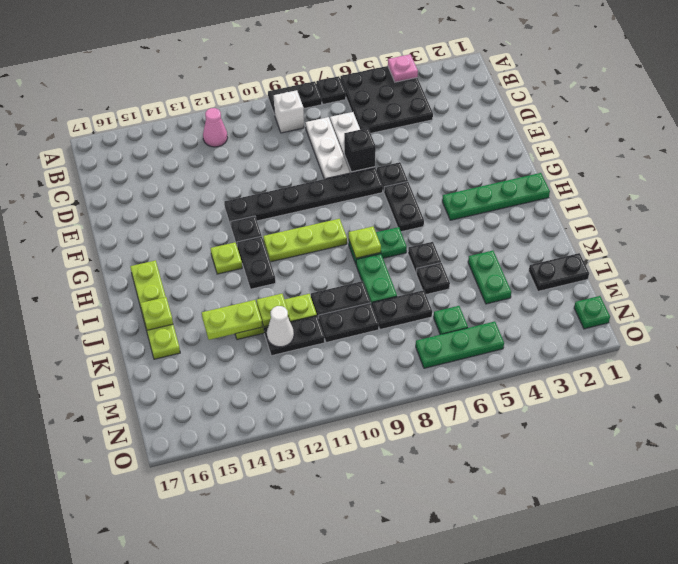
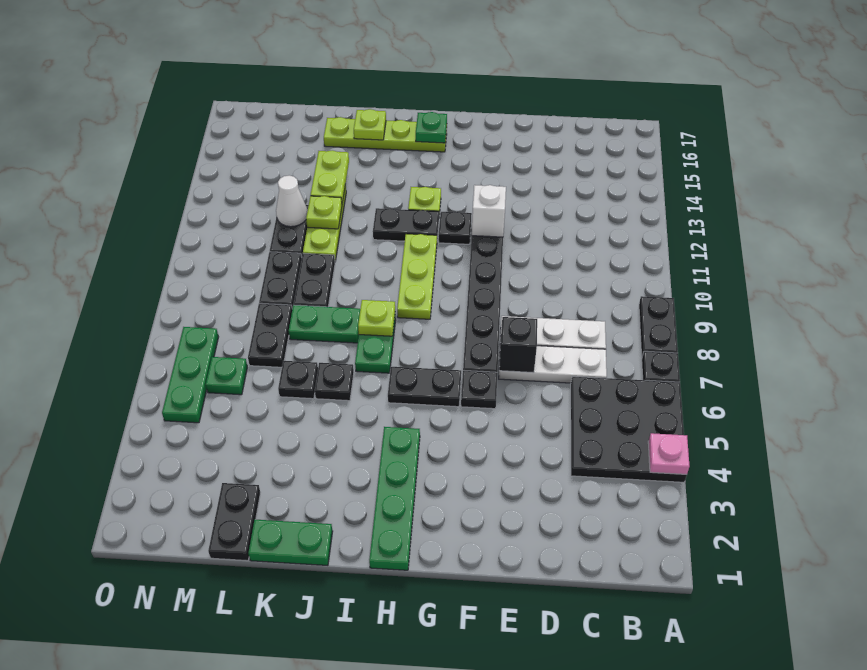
white brick B9 level 1 -> white brick F12 level 2
pink cone B12 level 1 -> none
green plate K4:L4 level 1 -> green plate J1:K1 level 1
green plate N1 level 1 -> green plate H16 level 2

